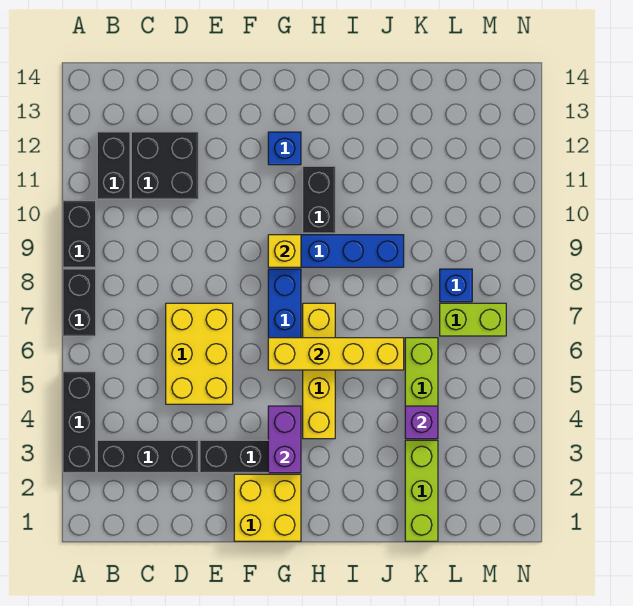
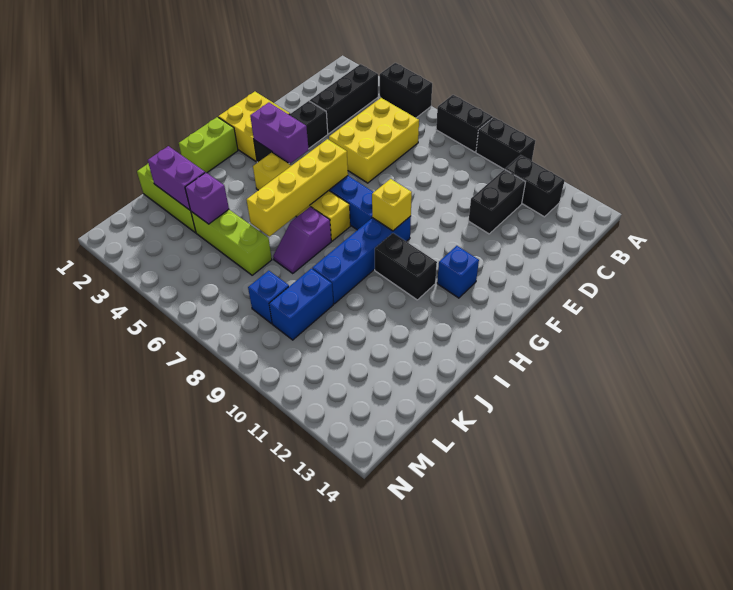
black brick A3:A5 level 1 -> black brick A4:A5 level 1
black brick C11:D12 level 1 -> black brick C11:D11 level 1
yellow brick D5:E7 level 1 -> yellow brick C5:E6 level 1
none -> purple slope I7:J7 level 1 top I
none -> purple brick K2:K3 level 2
none -> blue brick K9:L9 level 1
lime brick L7:M7 level 1 -> lime brick H1:I1 level 1

